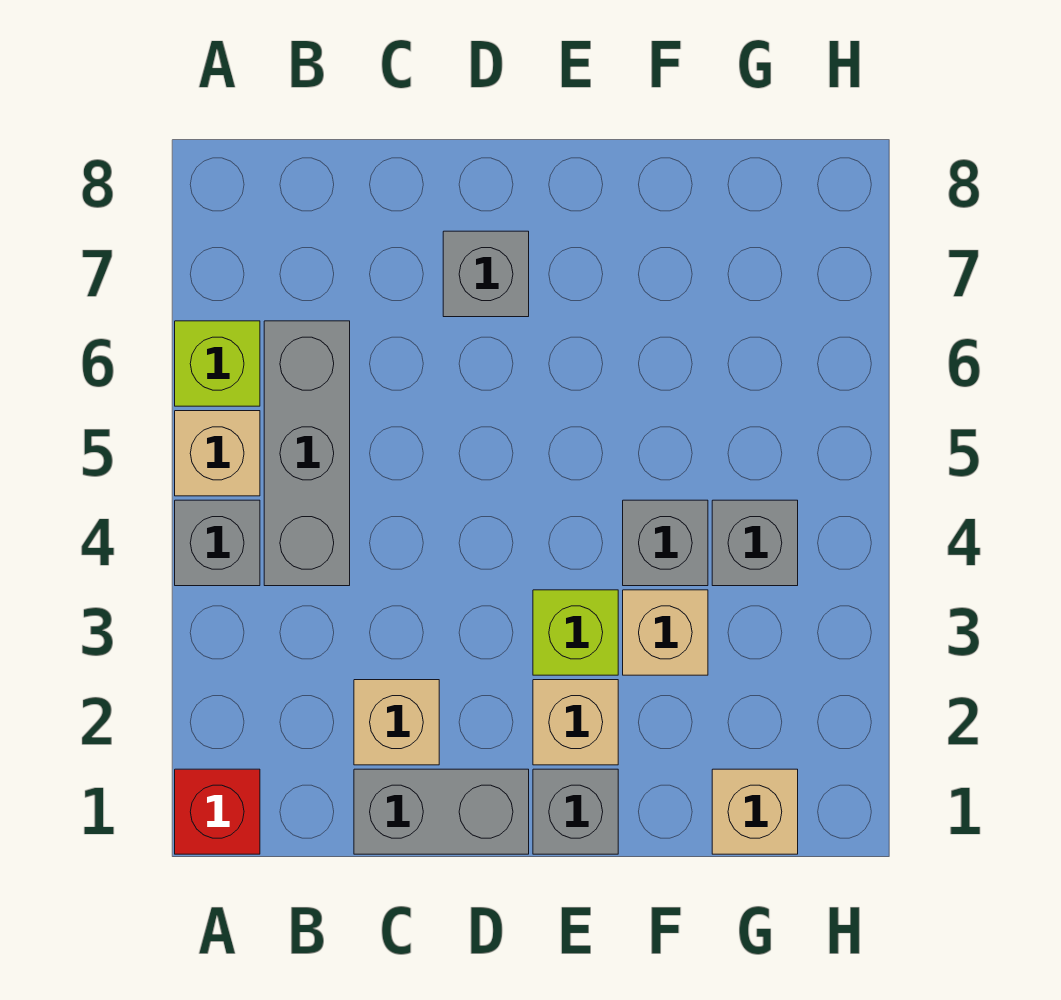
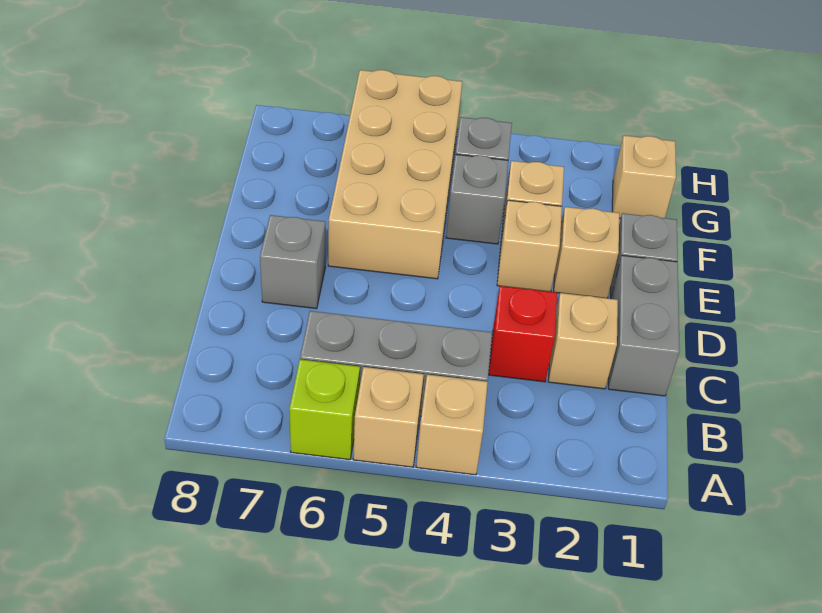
red brick A1 level 1 -> red brick C3 level 1
grey brick A4 level 1 -> tan brick A4 level 1
lime brick E3 level 1 -> tan brick E3 level 1
none -> tan brick E5:H6 level 1

